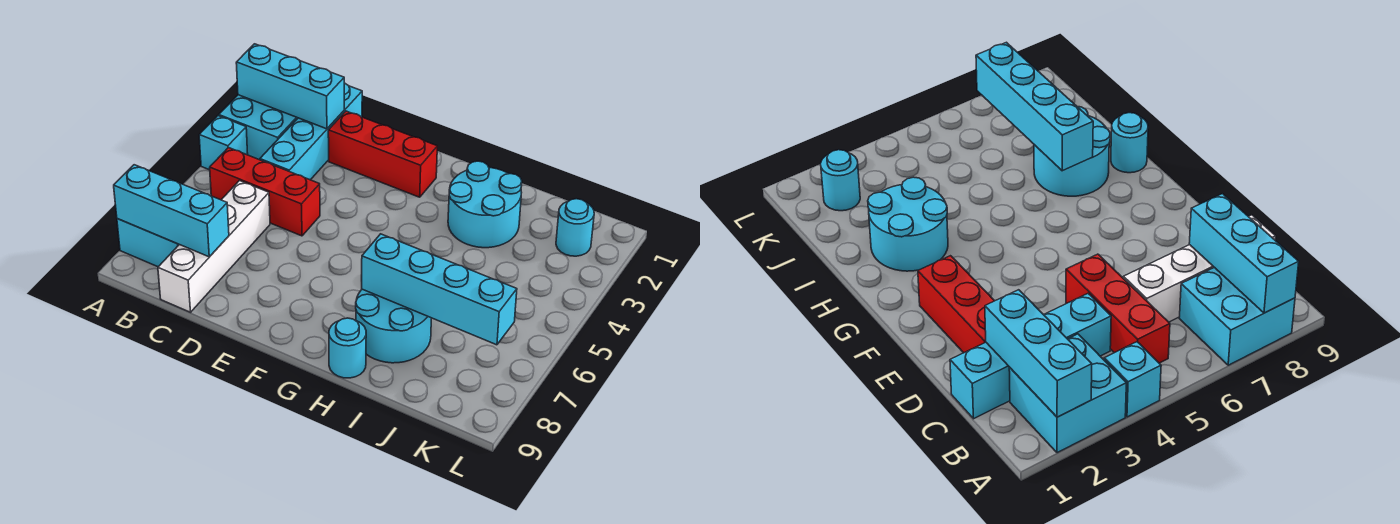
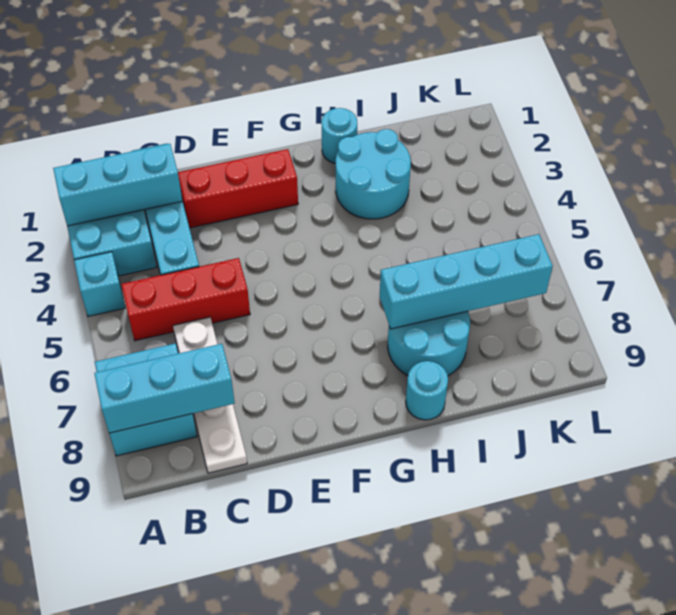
white brick C6:C9 level 1 -> white plate C6:C9 level 1
cyan round brick K2 level 1 -> cyan round brick H1 level 1

